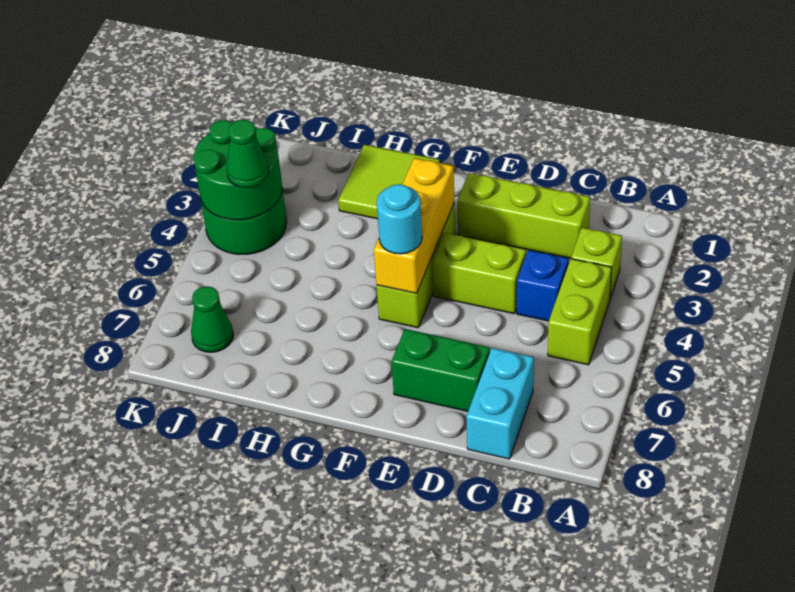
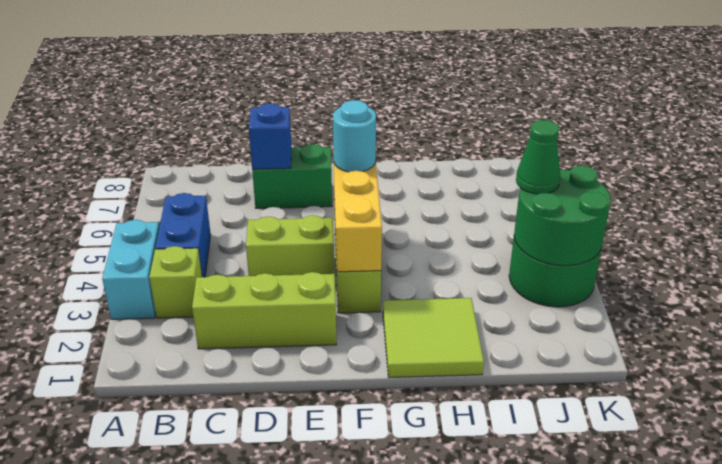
lime brick B4:B5 level 1 -> blue brick B4:B5 level 1
blue brick C4 level 1 -> blue brick D7 level 2
cyan brick C7:C8 level 1 -> cyan brick A3:A4 level 1
green cone J7 level 1 -> none

